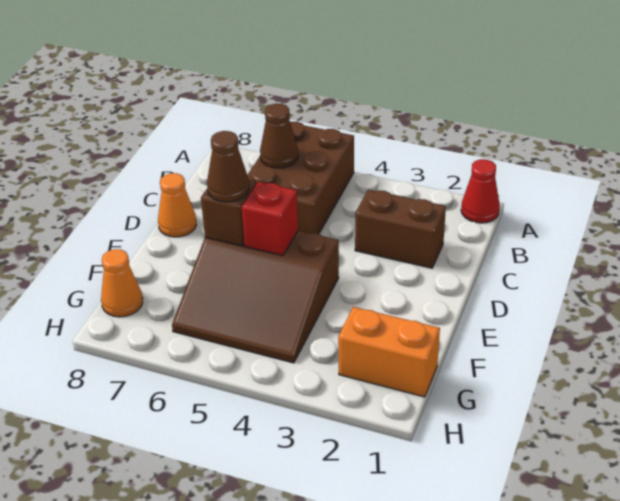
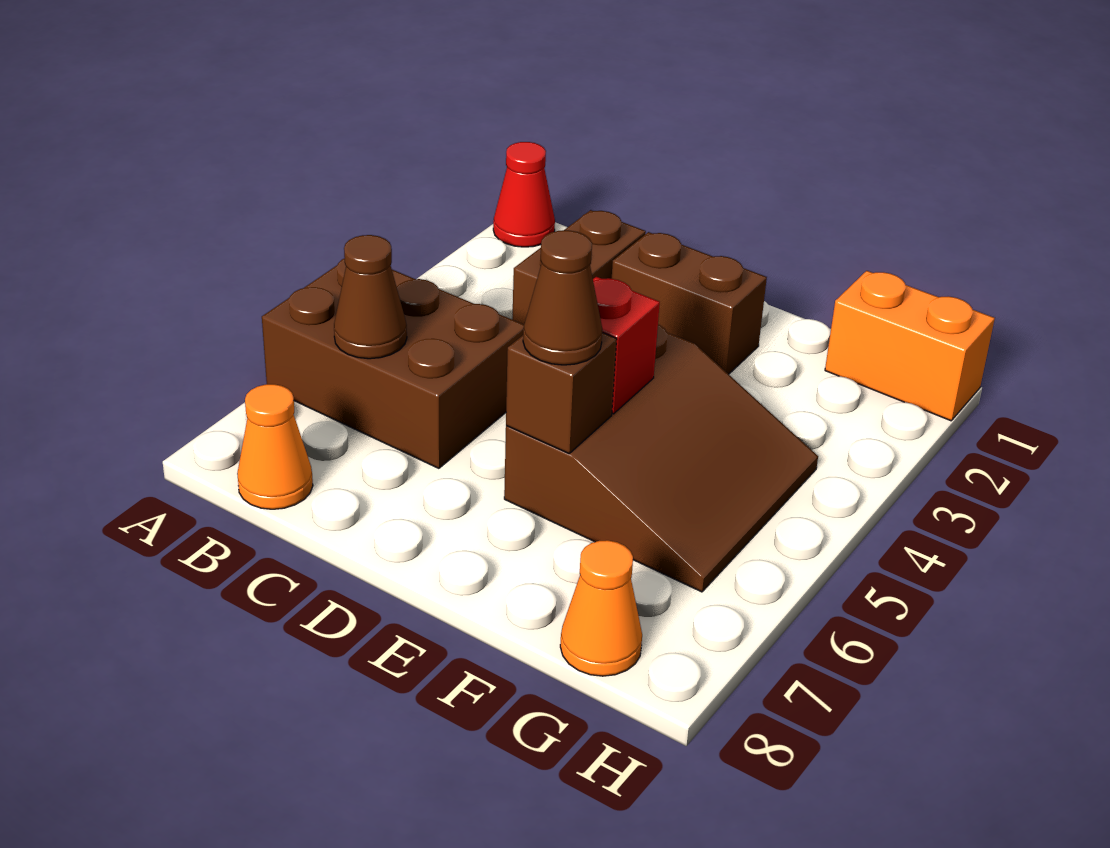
none -> brown brick D2:E2 level 1
orange cone D8 level 1 -> orange cone B8 level 1
orange brick G1:G2 level 1 -> orange brick G1:H1 level 1

